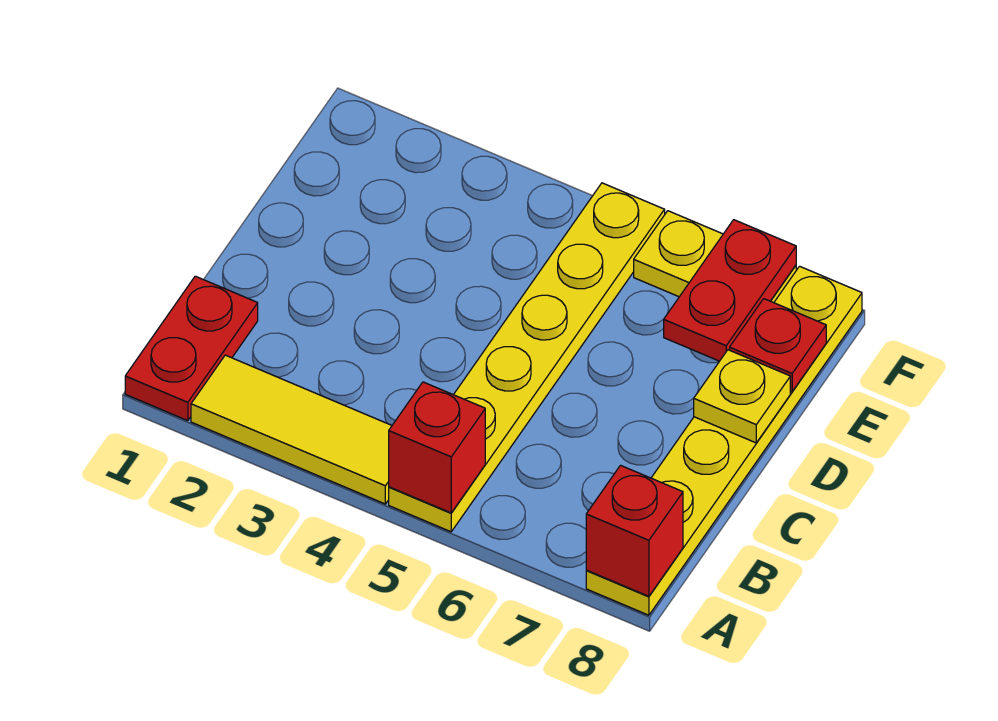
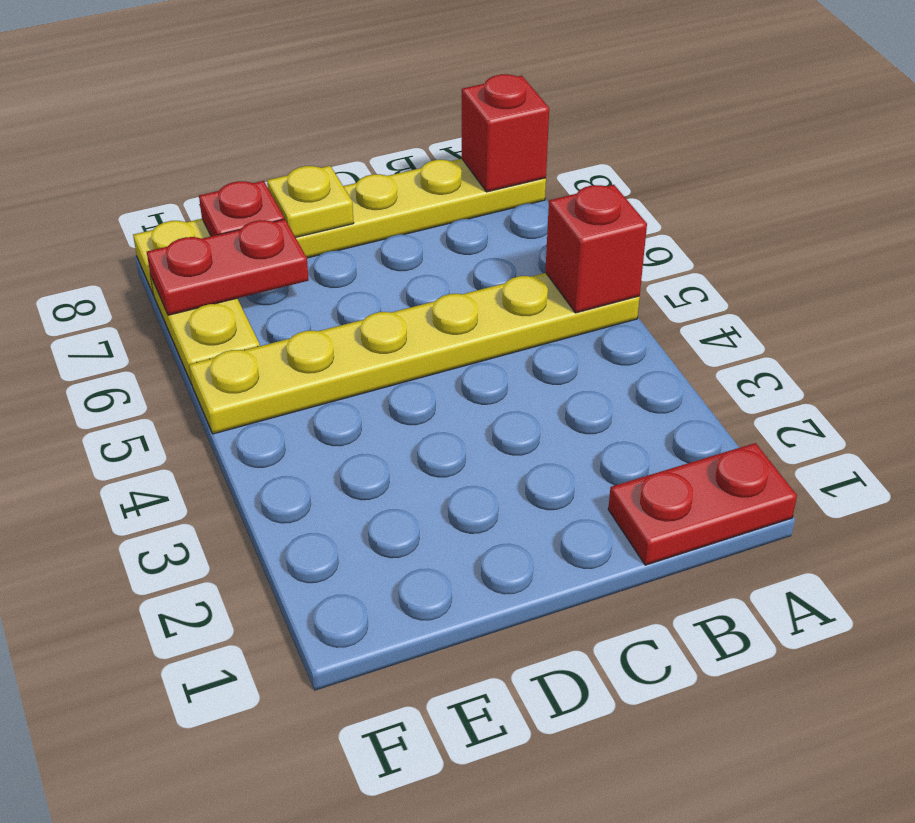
yellow tile A2:A4 level 1 -> none

